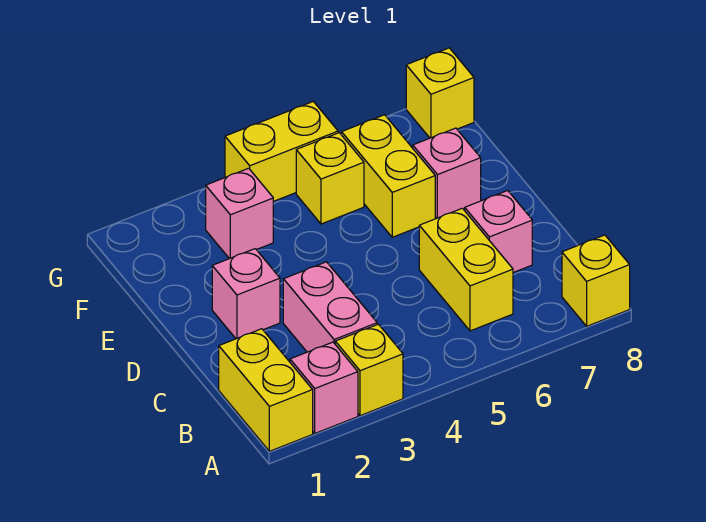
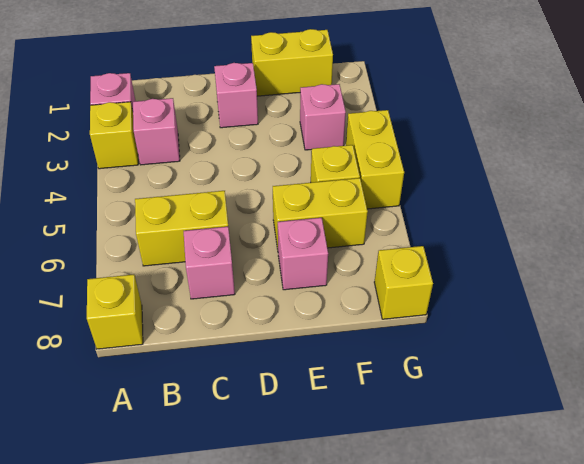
yellow brick A1:B1 level 1 -> yellow brick E1:F1 level 1
pink brick B3:C3 level 1 -> pink brick B3 level 1

